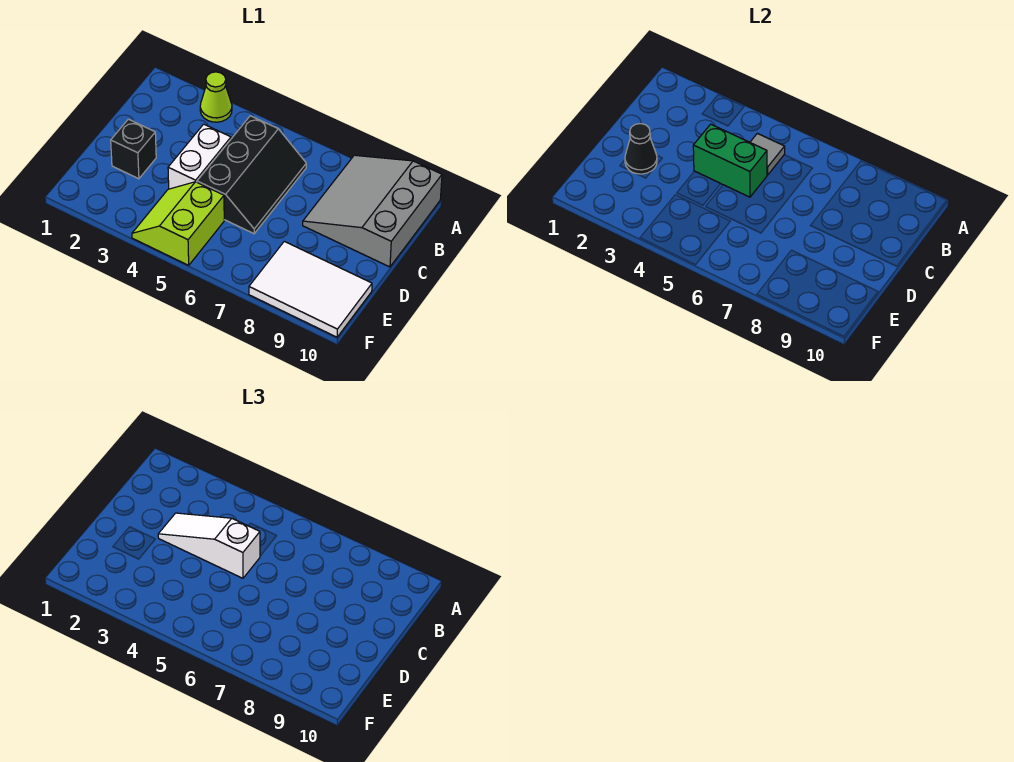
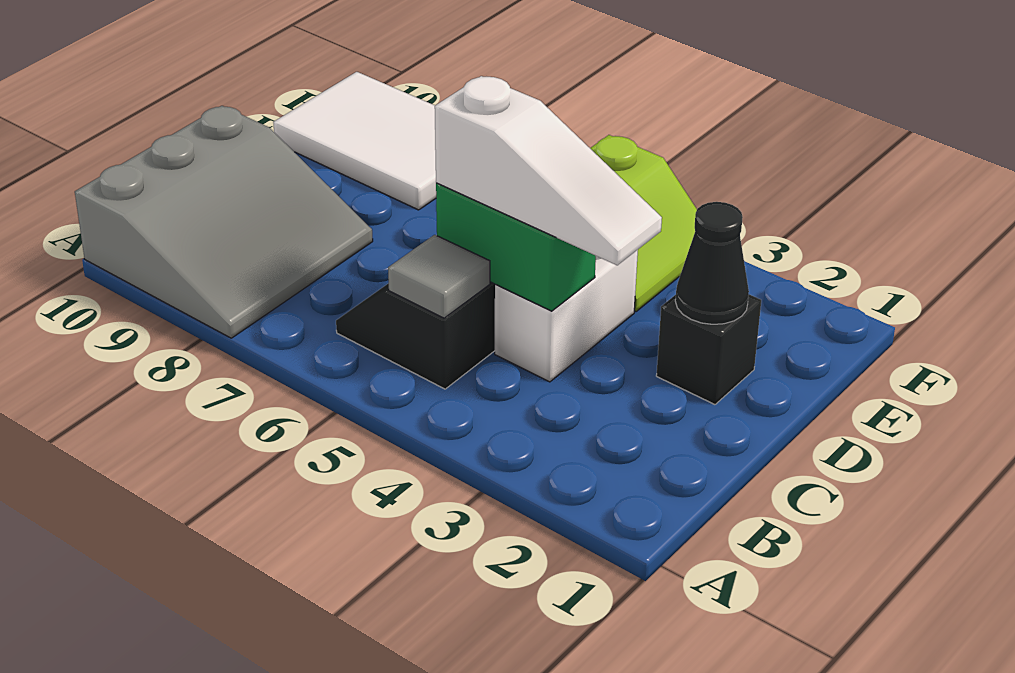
lime cone A3 level 1 -> none

